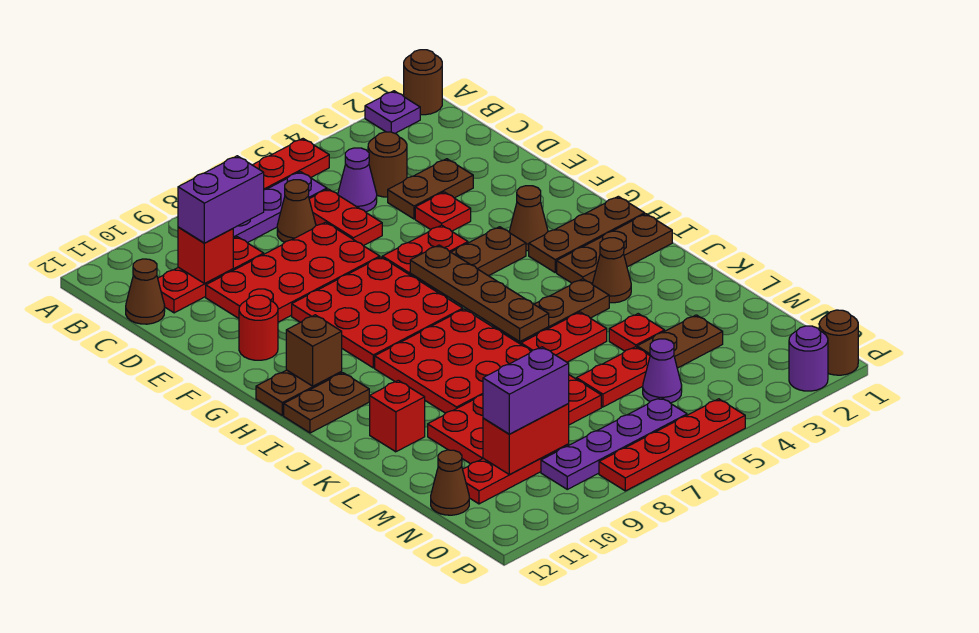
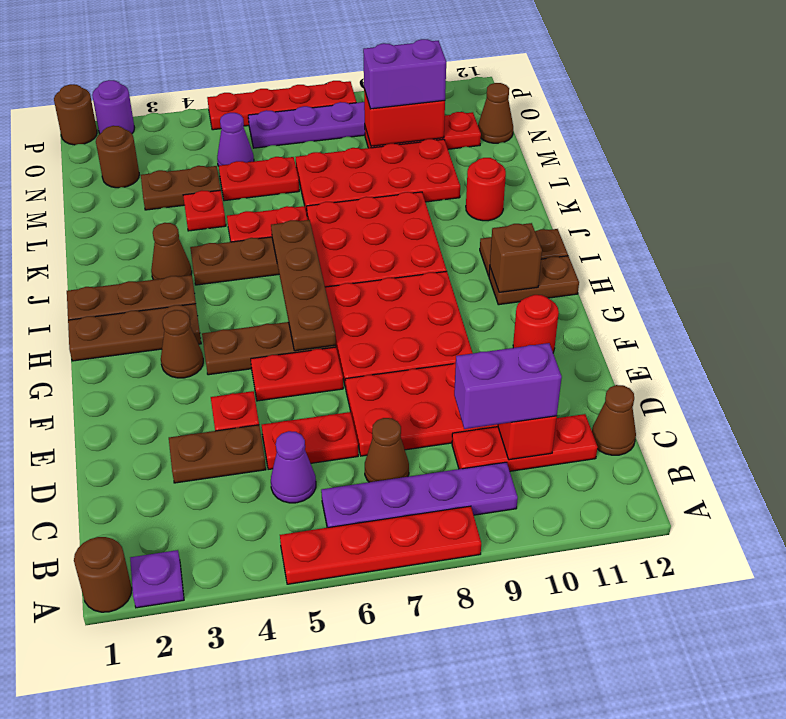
brown round brick C4 level 1 -> brown round brick N2 level 1
red plate C6:D6 level 1 -> red plate D5:D6 level 1
red brick K11 level 1 -> red round brick K11 level 1

